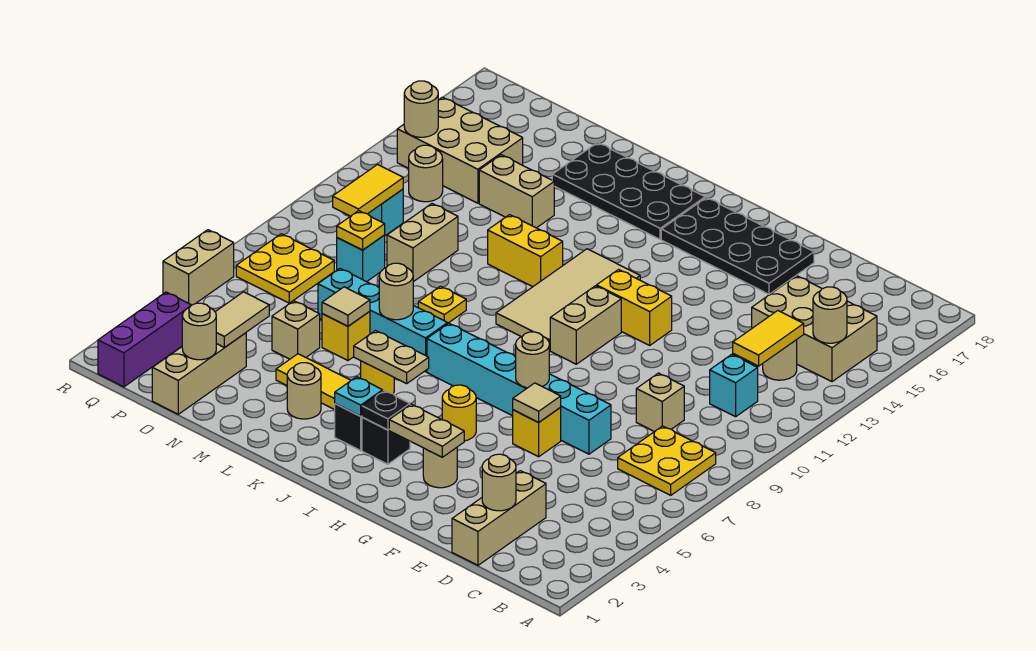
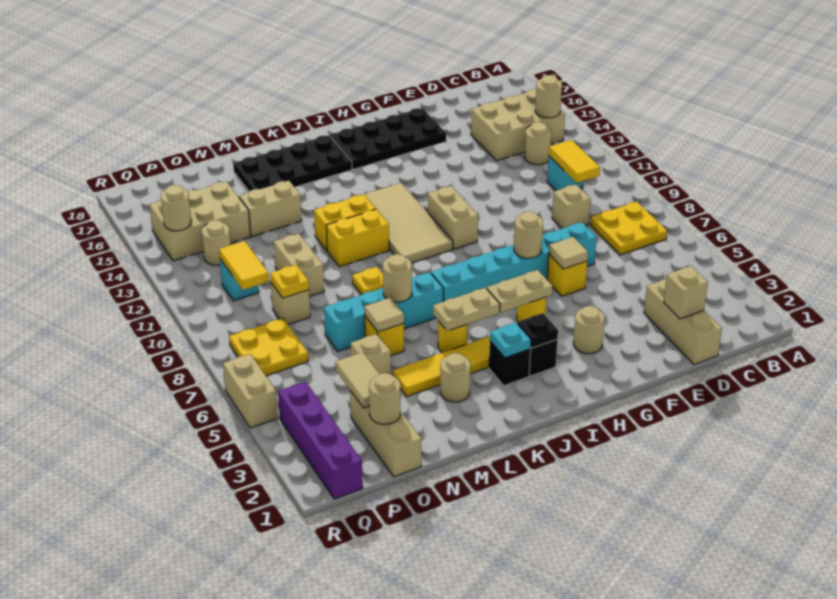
yellow tile C12:C13 level 2 -> yellow tile C10:C11 level 2
tan round brick D2 level 2 -> tan brick D2 level 2
tan plate G3:H3 level 2 -> tan plate H5:I5 level 2
yellow brick G12:H12 level 1 -> yellow brick K11:L11 level 1
cyan brick O9 level 1 -> tan brick O9 level 1
purple brick Q1:Q3 level 1 -> purple brick Q1:Q4 level 1

